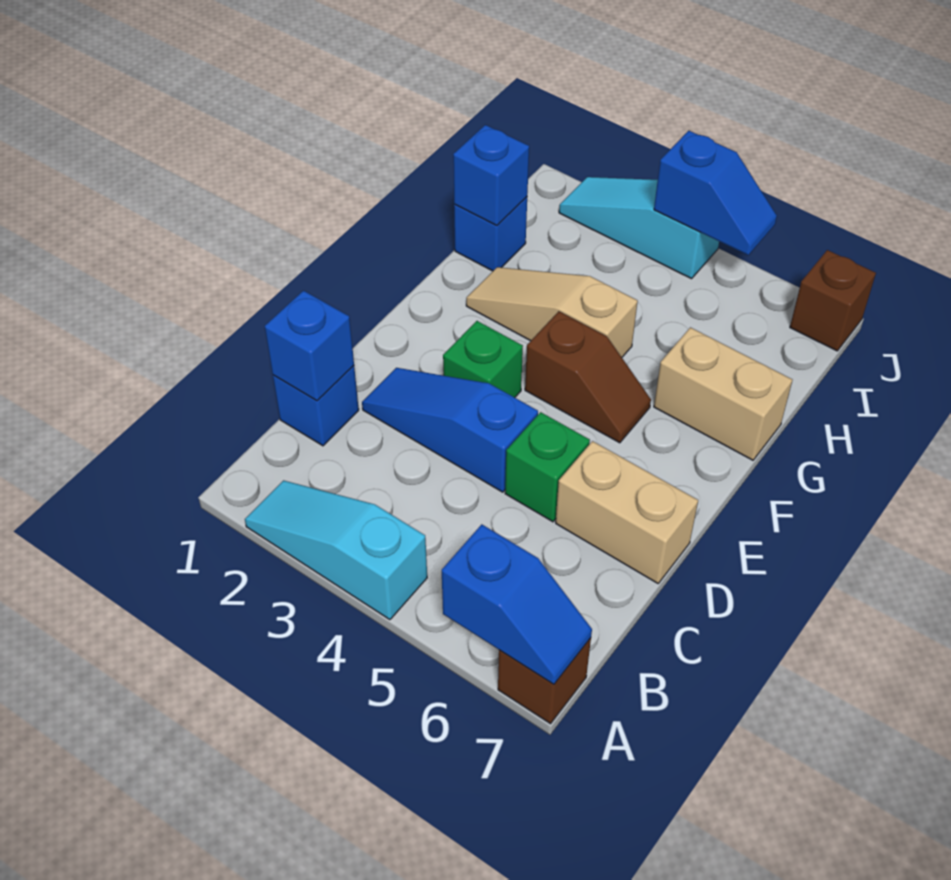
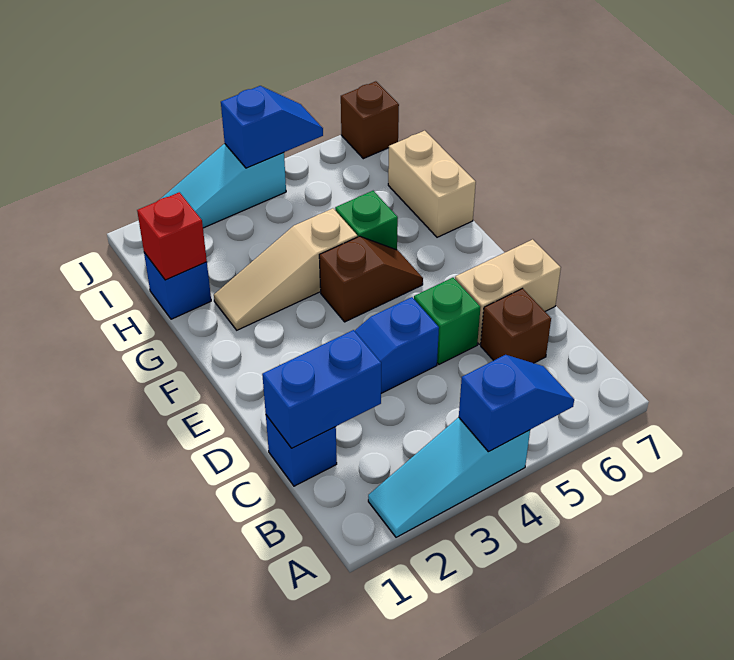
blue slope A6:A7 level 2 top 6 -> blue slope A4:A5 level 2 top 4
brown brick A7 level 1 -> brown brick C6 level 1
blue brick C1 level 2 -> blue brick C1:C2 level 2
green brick E3 level 1 -> green brick G5 level 1
tan brick G6:G7 level 1 -> tan brick G7:H7 level 1
blue brick H1 level 2 -> red brick H1 level 2

